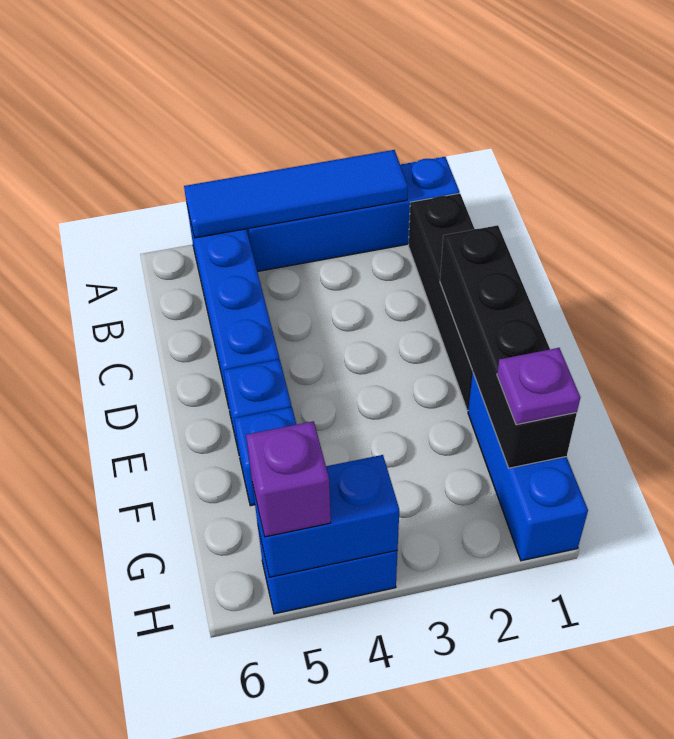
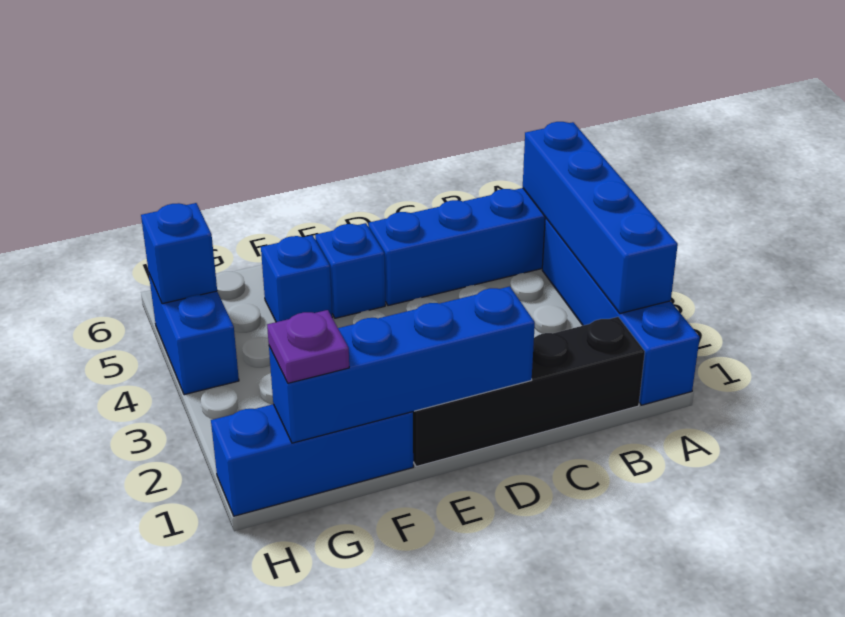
blue tile A2:A5 level 2 -> blue brick A2:A5 level 2
black brick D1:G1 level 2 -> blue brick D1:G1 level 2
blue brick H4:H5 level 2 -> blue brick H5 level 2
purple brick H5 level 3 -> none

